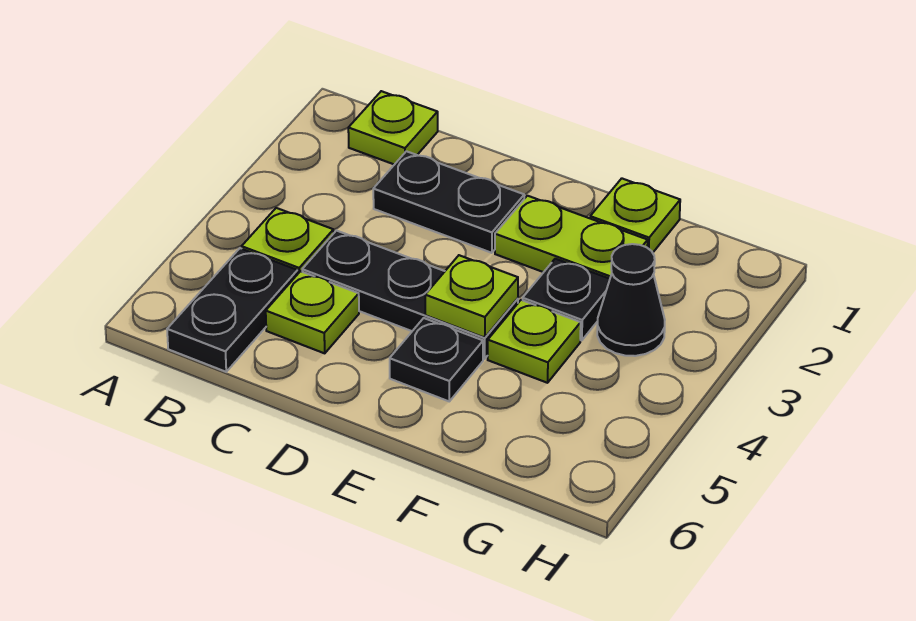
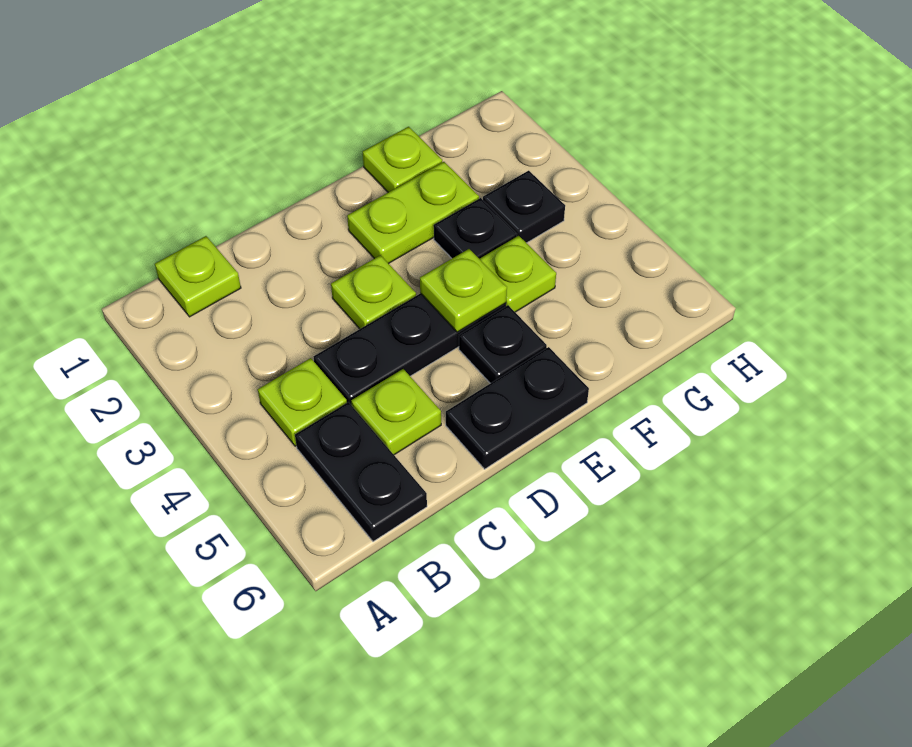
black plate C2:D2 level 1 -> black plate D6:E6 level 1
none -> lime plate D3 level 1
black cone G3 level 1 -> black plate G3 level 1

